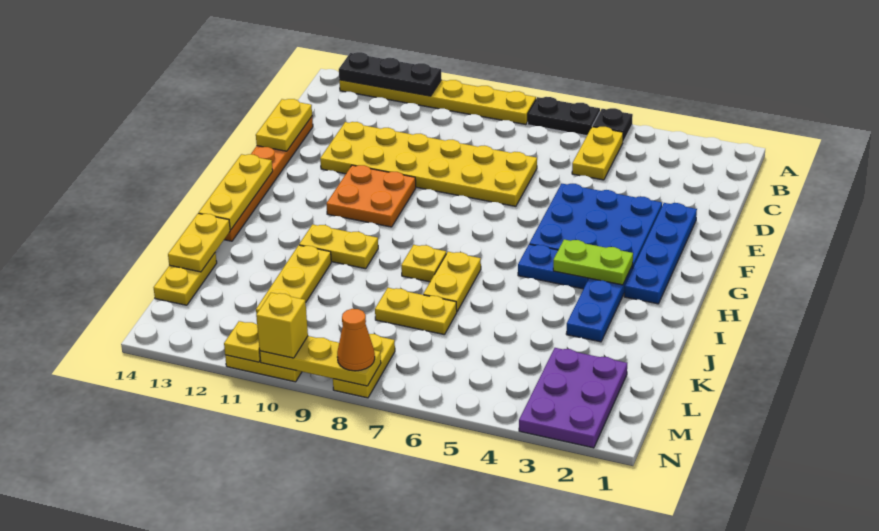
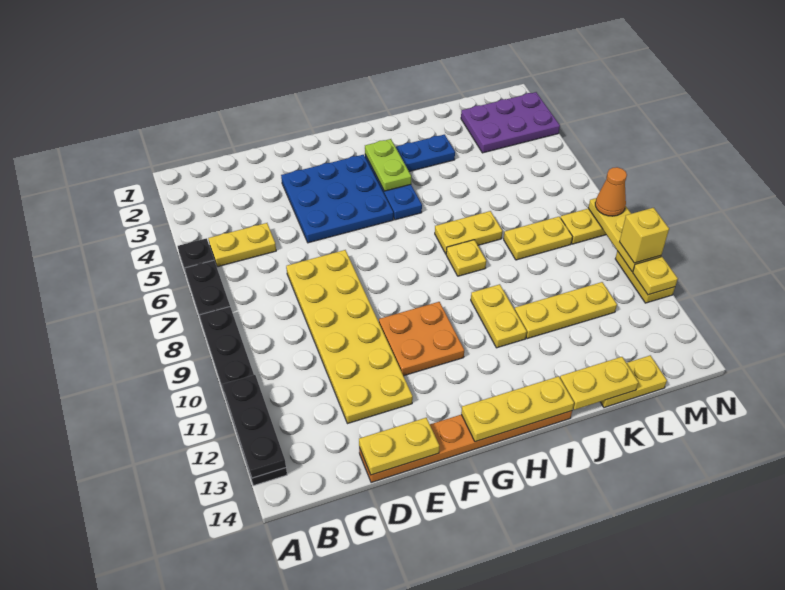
yellow plate A8:A13 level 1 -> black plate A8:A13 level 1
blue plate E2:H2 level 1 -> none
yellow plate K7:K8 level 1 -> yellow plate K8:L8 level 1

